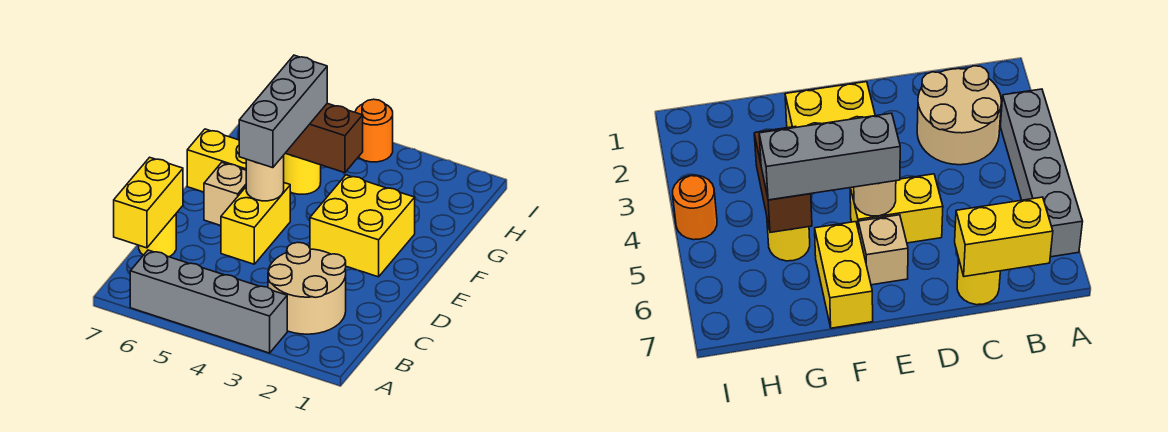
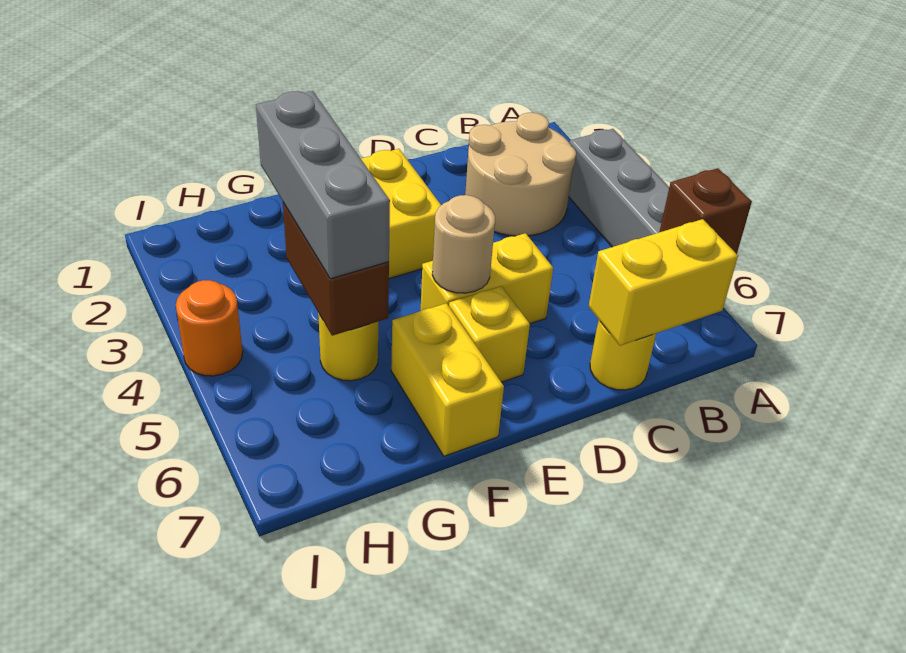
none -> brown brick A6 level 2
grey brick E5:G5 level 3 -> grey brick G3:G5 level 3
tan brick E6 level 1 -> yellow brick E6 level 1

